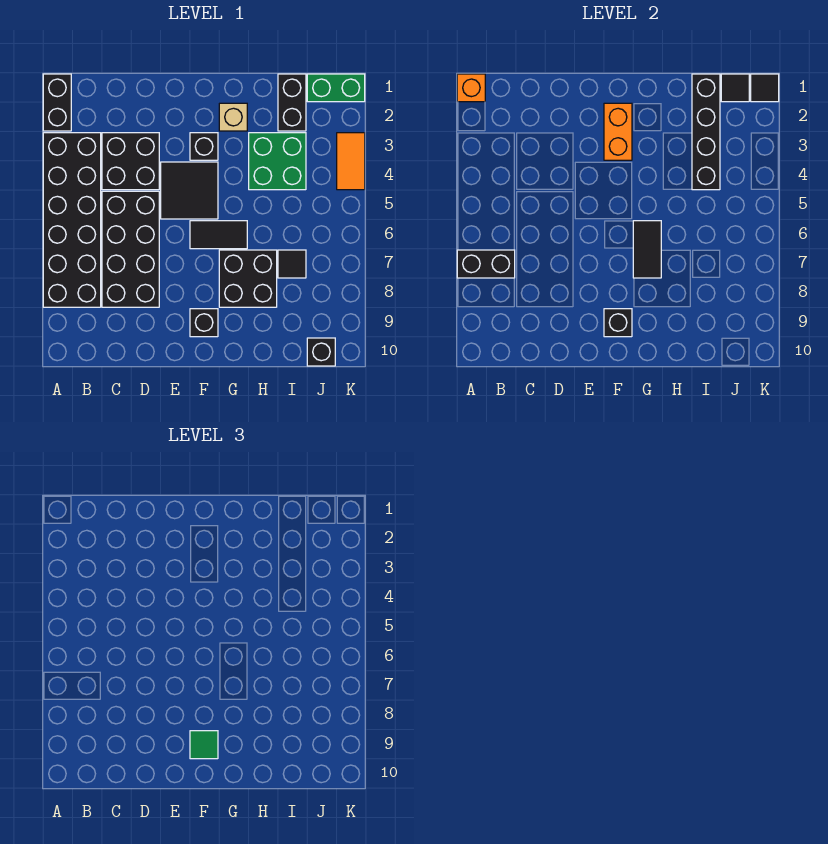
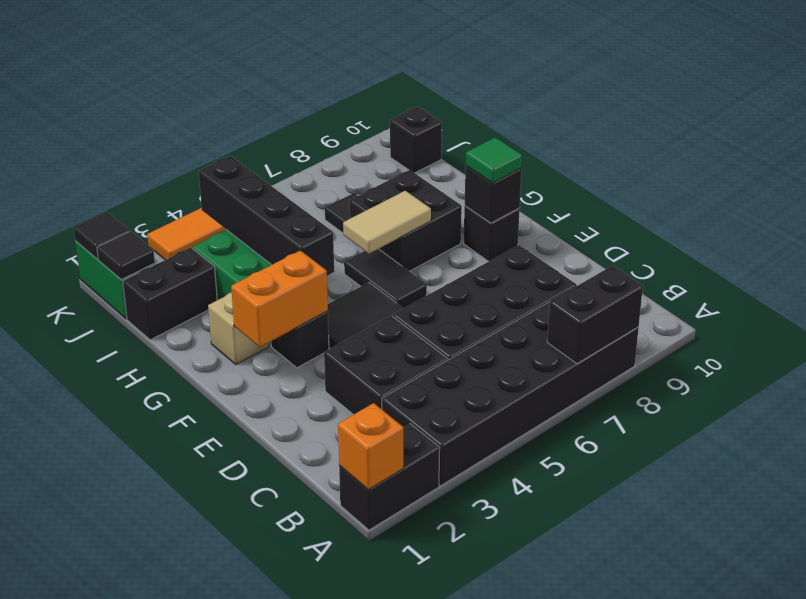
black brick A7:B7 level 2 -> black brick A7:A8 level 2
black tile G6:G7 level 2 -> tan tile G6:G7 level 2
black brick I1:I4 level 2 -> black brick G4:J4 level 2

